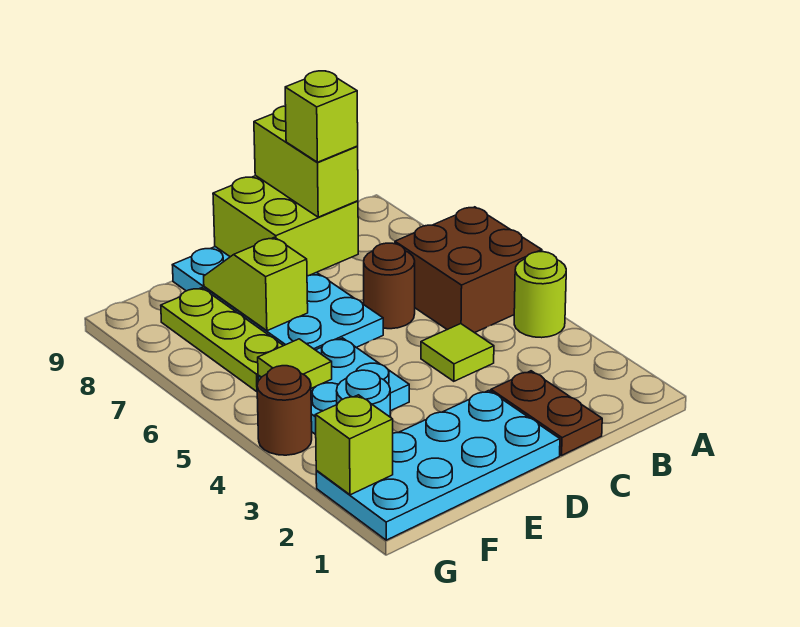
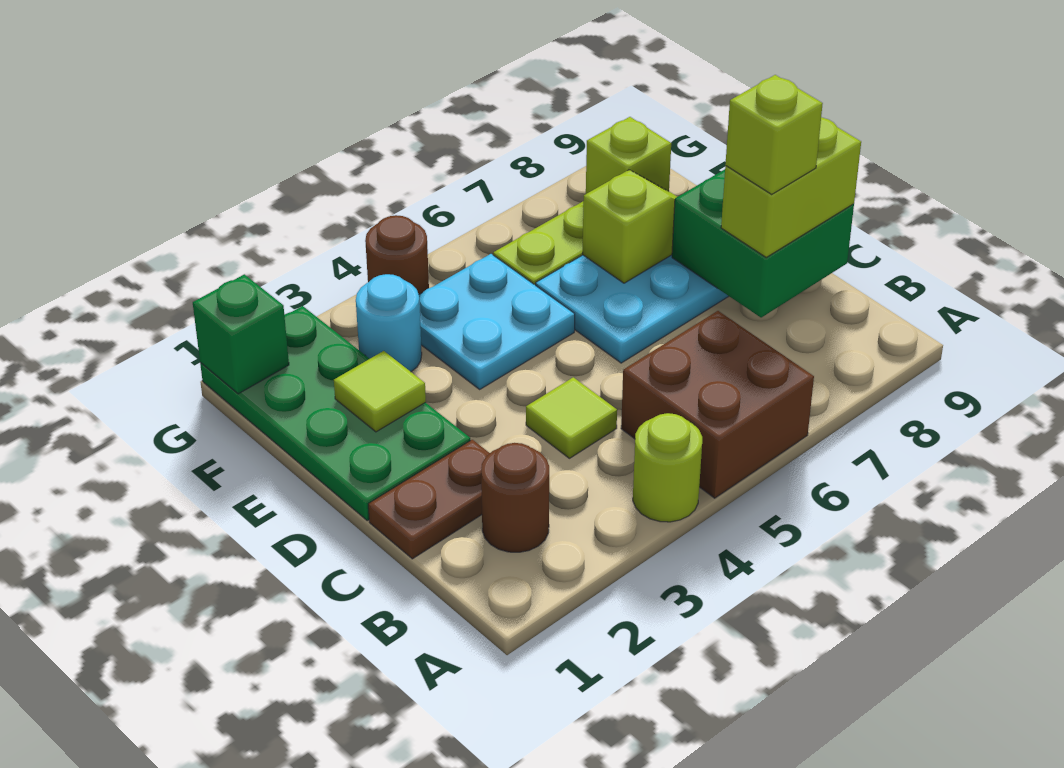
brown round brick C6 level 1 -> brown round brick B2 level 1
lime brick C8:D9 level 2 -> green brick C8:D9 level 2
cyan plate D1:G2 level 1 -> green plate D1:G2 level 1
lime tile F5 level 2 -> lime tile E2 level 2
none -> green brick G1 level 2
lime brick G2 level 2 -> lime brick F8 level 2

